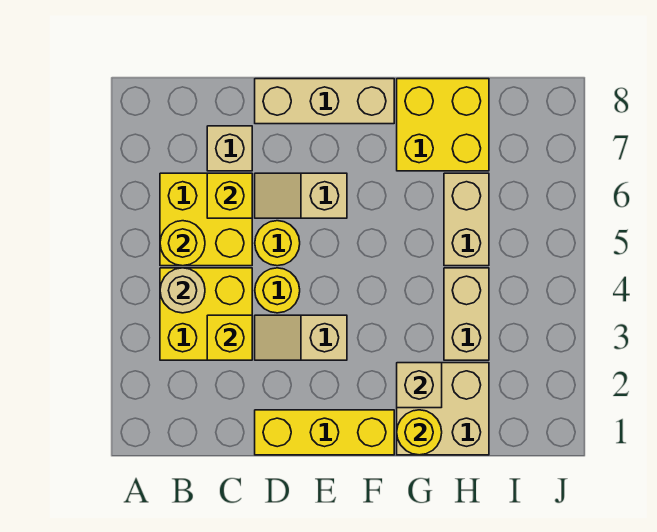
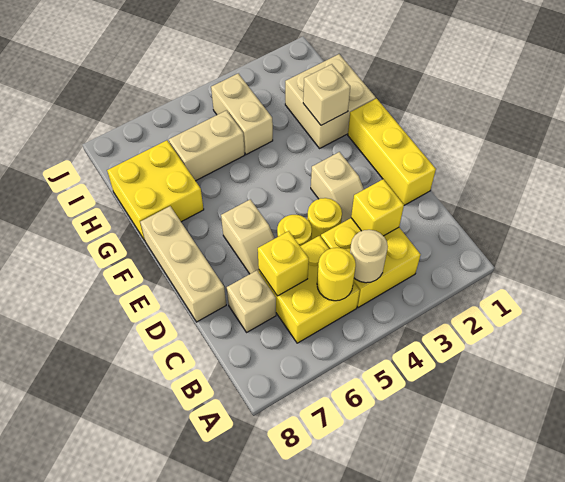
yellow round brick G1 level 2 -> none
tan brick H3:H4 level 1 -> tan brick H4:I4 level 1

